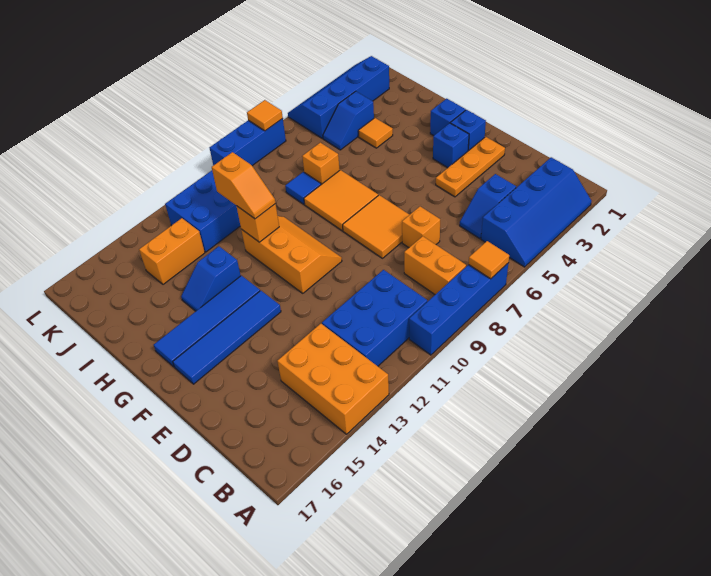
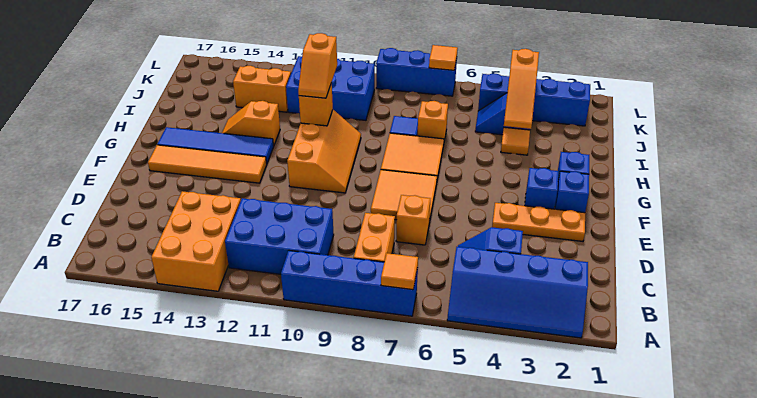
blue tile F13:F16 level 1 -> orange tile F13:F16 level 1
blue slope H13:H14 level 1 top 13 -> orange slope H13:H14 level 1 top 13
none -> orange slope I4:K4 level 2 top K

